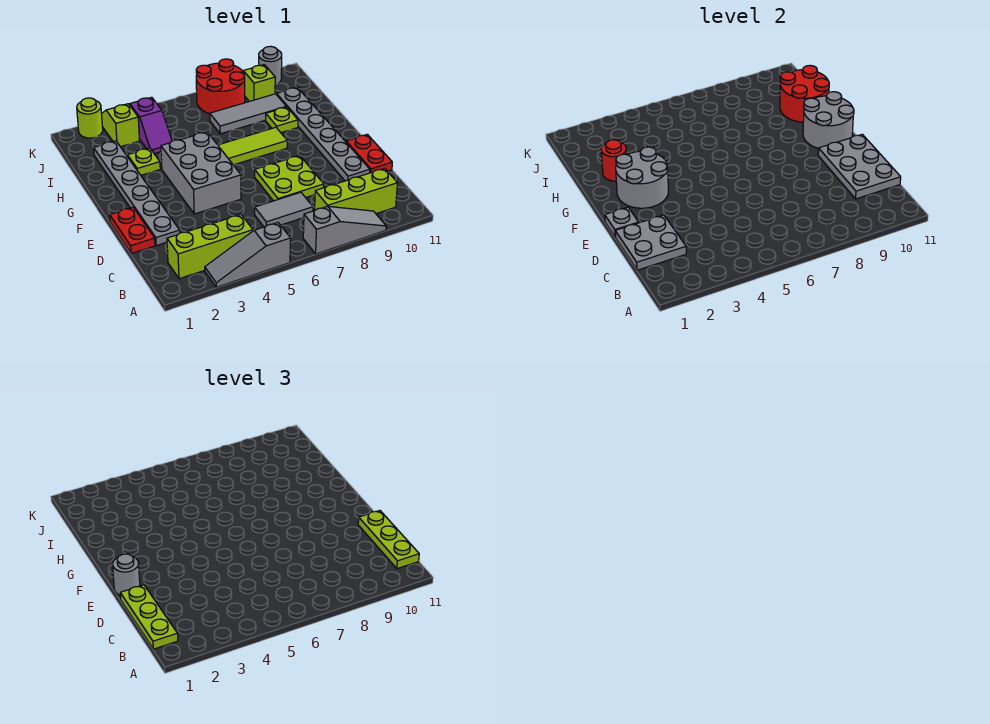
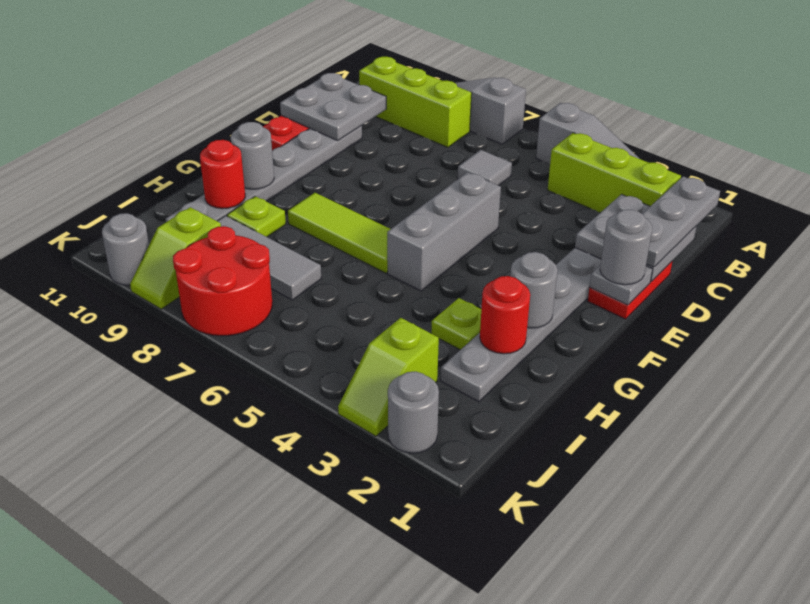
lime plate B1:D1 level 3 -> grey plate B1:D1 level 3
lime plate B11:D11 level 3 -> none
grey tile C6:C7 level 1 -> grey tile C6 level 1
grey plate C10:E11 level 2 -> grey plate C10:D11 level 2
lime plate D7:E8 level 1 -> none
grey brick E4:G5 level 1 -> grey brick E5:G5 level 1
grey round brick F2:G3 level 2 -> grey round brick G2 level 2
grey round brick F10:G11 level 2 -> grey round brick G10 level 2
red round brick H10:I11 level 2 -> red round brick H10 level 2
purple slope I4:J4 level 1 top J -> none
lime round brick K2 level 1 -> grey round brick K2 level 1

